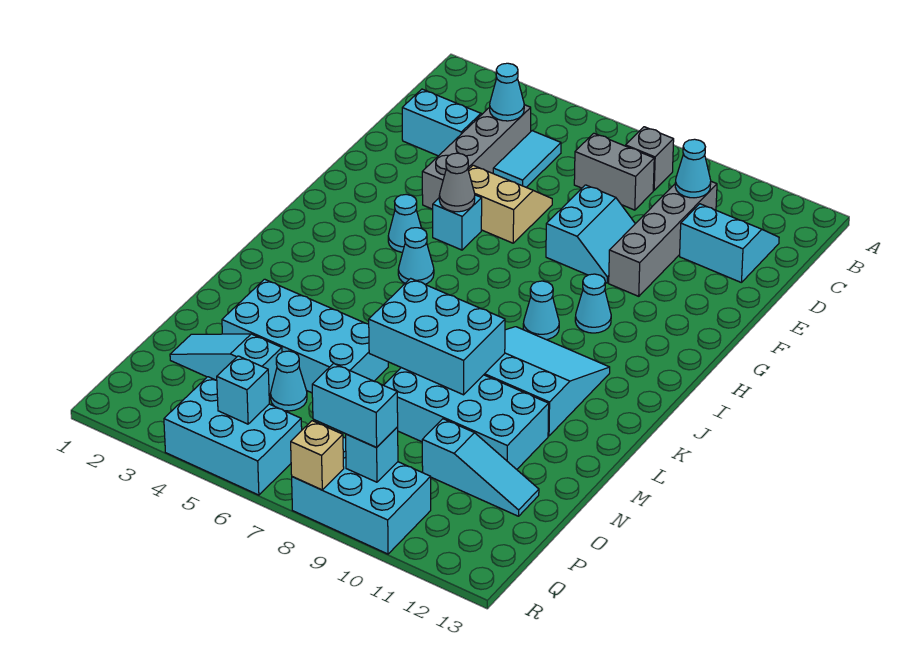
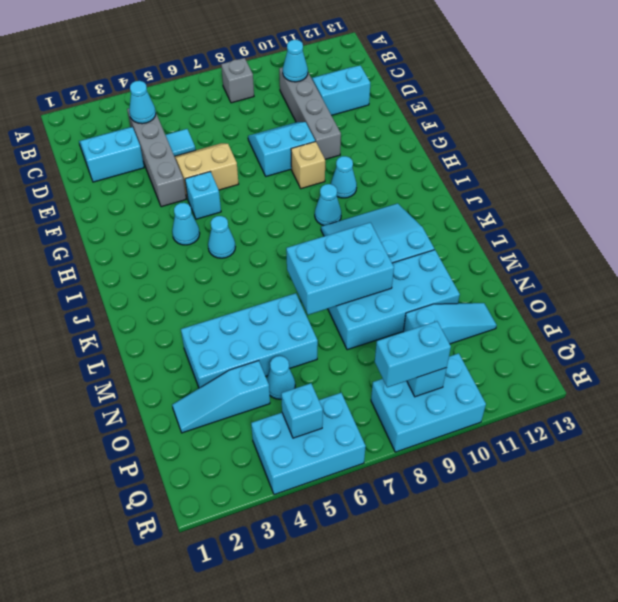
cyan tile C5:D5 level 1 -> cyan tile D5 level 1
grey brick C7:C8 level 1 -> none
cyan slope E8:F9 level 1 top 8 -> cyan slope E8:F9 level 1 top F
grey cone G5 level 2 -> none
tan brick R8 level 2 -> tan brick G9 level 1

